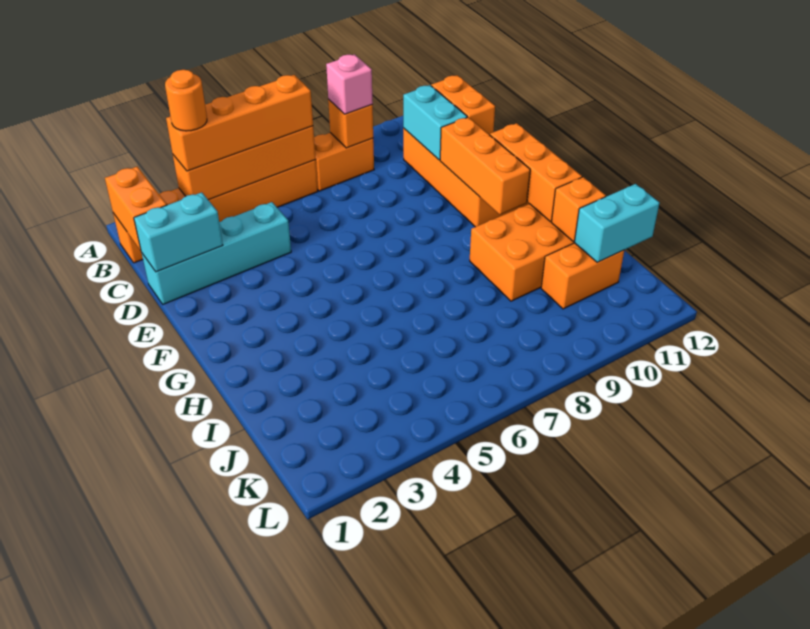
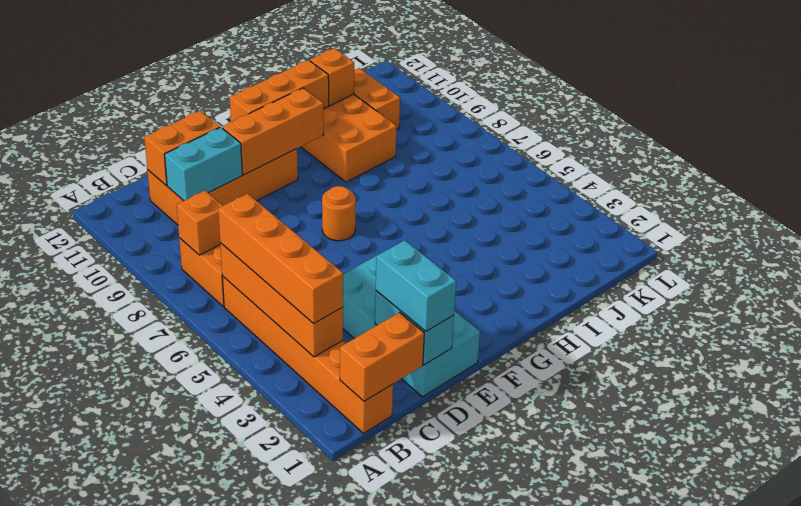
orange round brick B3 level 4 -> orange round brick F7 level 1
pink brick B8 level 3 -> none
cyan brick D1:D4 level 1 -> cyan brick D1:E4 level 1
cyan brick J11:J12 level 2 -> cyan brick D1:D2 level 3

